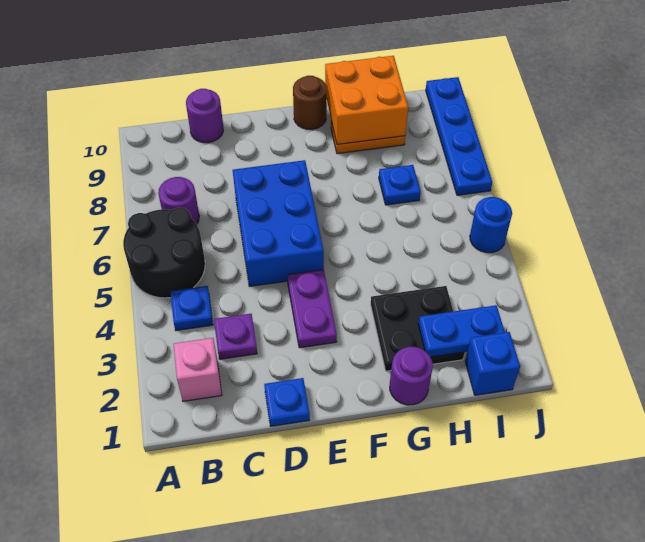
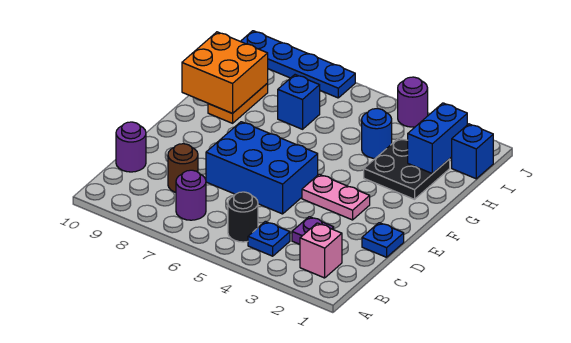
black round brick A5:B6 level 1 -> black round brick B5 level 1
purple plate E3:E4 level 1 -> pink plate E3:E4 level 1
brown round brick F10 level 1 -> brown round brick C8 level 1
purple round brick G1 level 1 -> purple round brick J4 level 1
blue plate H2:I2 level 2 -> blue brick H2:I2 level 2
blue plate H7 level 1 -> blue brick H7 level 1
blue round brick J5 level 1 -> blue round brick H4 level 1

